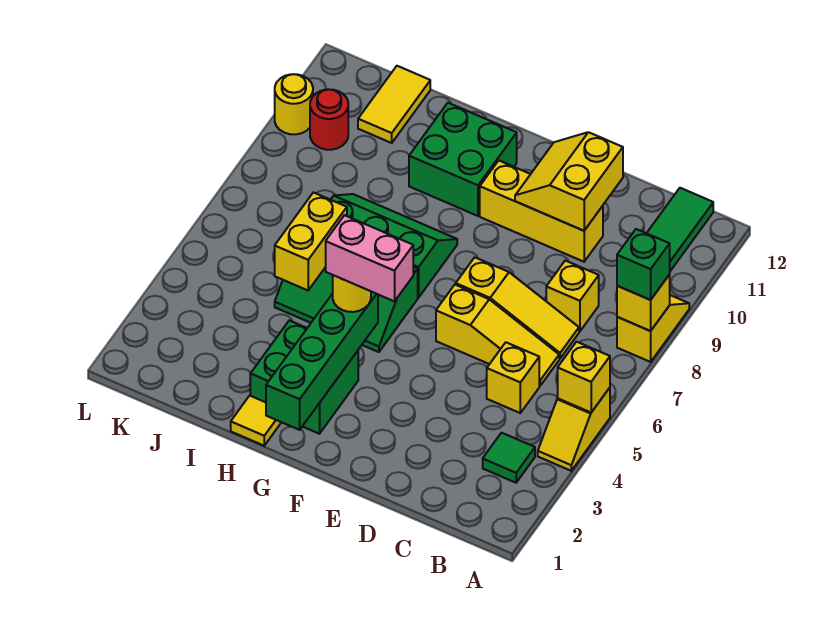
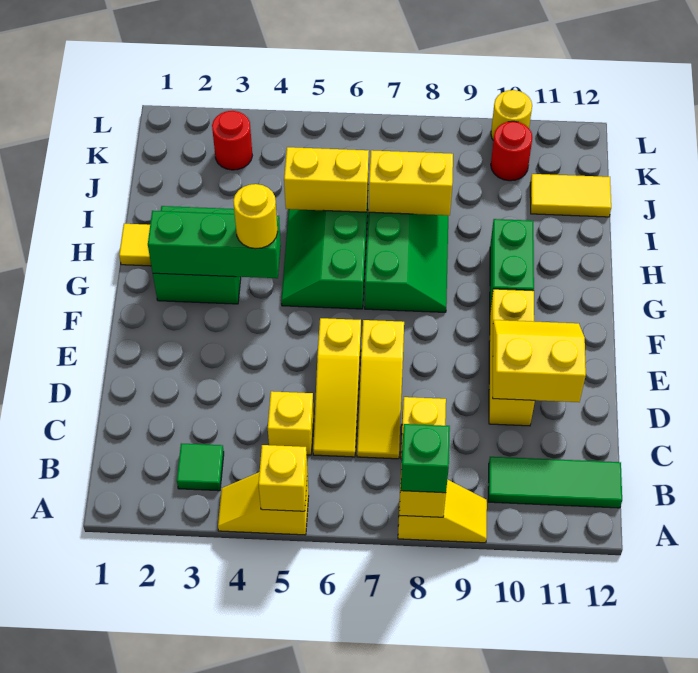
pink brick F4:G4 level 4 -> none
green brick G1:G4 level 2 -> green brick G2:G4 level 2
green brick G10:H11 level 1 -> green brick G10:H10 level 1
none -> yellow brick I7:I8 level 2
none -> red round brick K3 level 1

